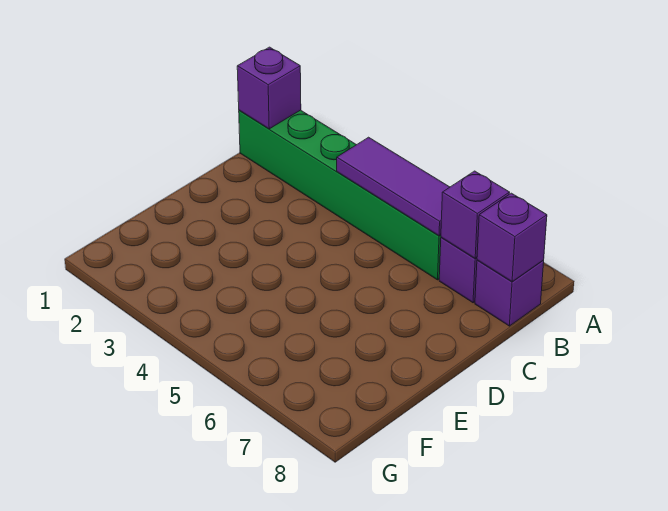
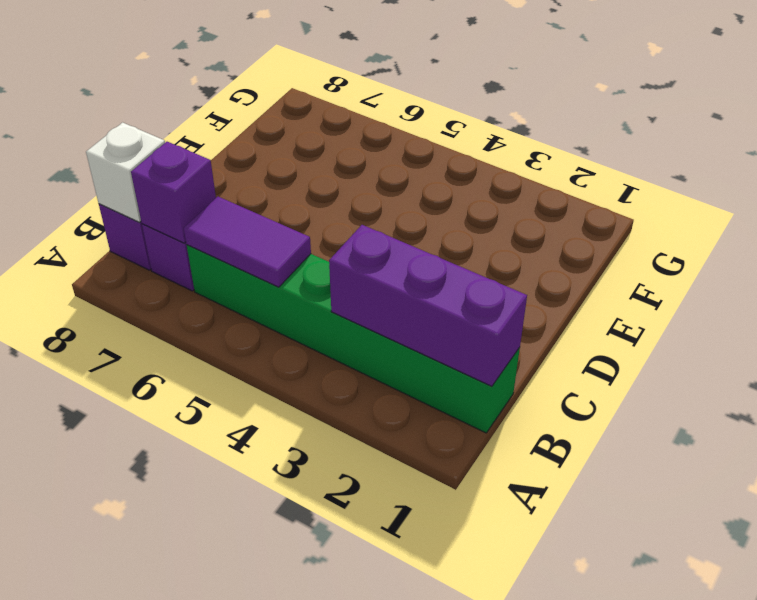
purple brick B1 level 2 -> purple brick B1:B3 level 2
purple tile B4:B6 level 2 -> purple tile B5:B6 level 2
purple brick B8 level 2 -> white brick B8 level 2

